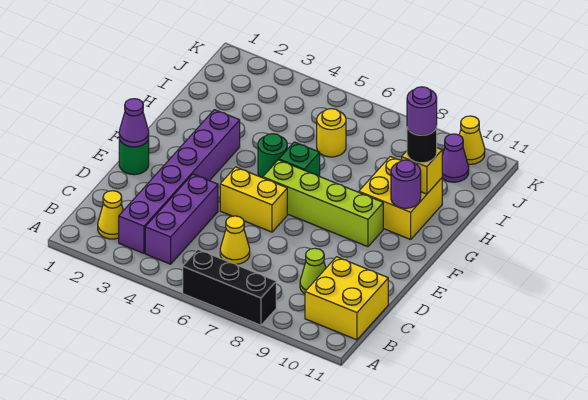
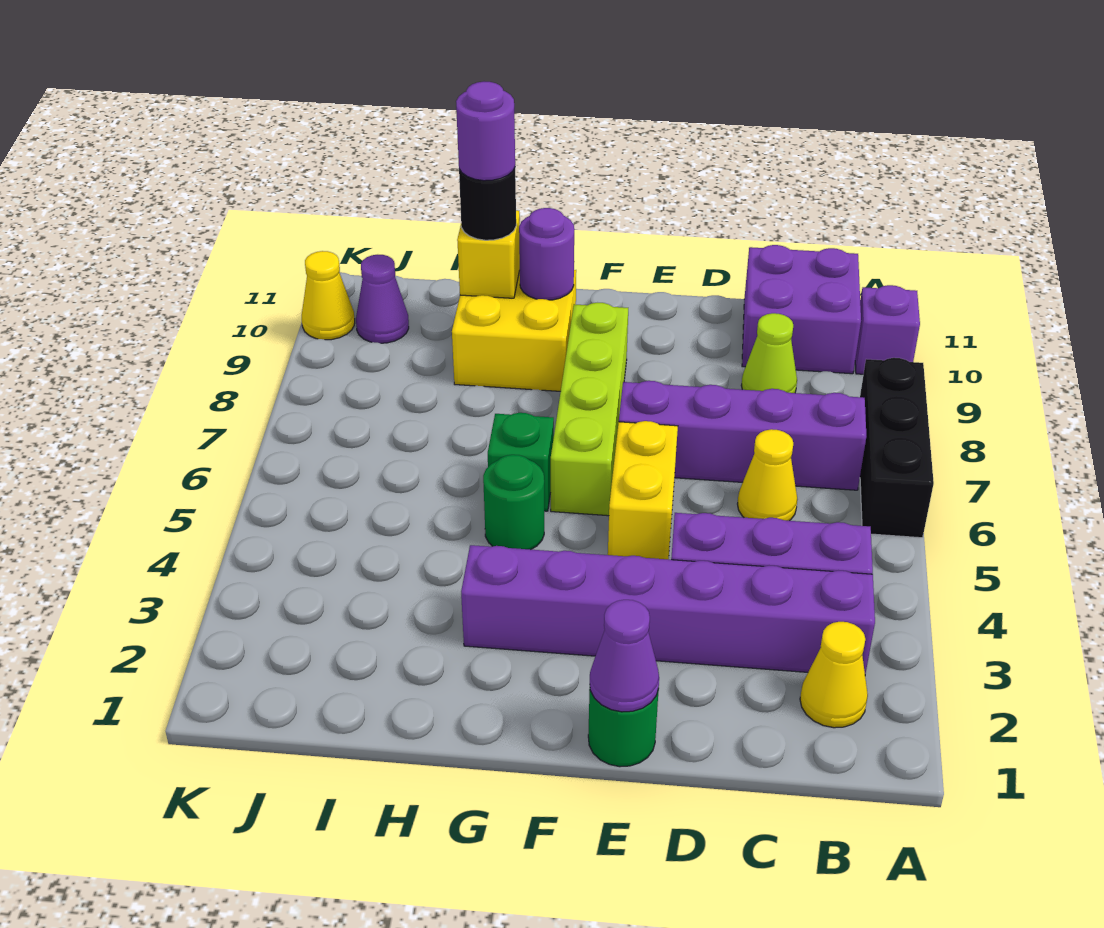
none -> purple brick A10 level 1
none -> purple brick B7:E7 level 1
yellow brick B10:C11 level 1 -> purple brick B10:C11 level 1
yellow round brick I6 level 1 -> none

